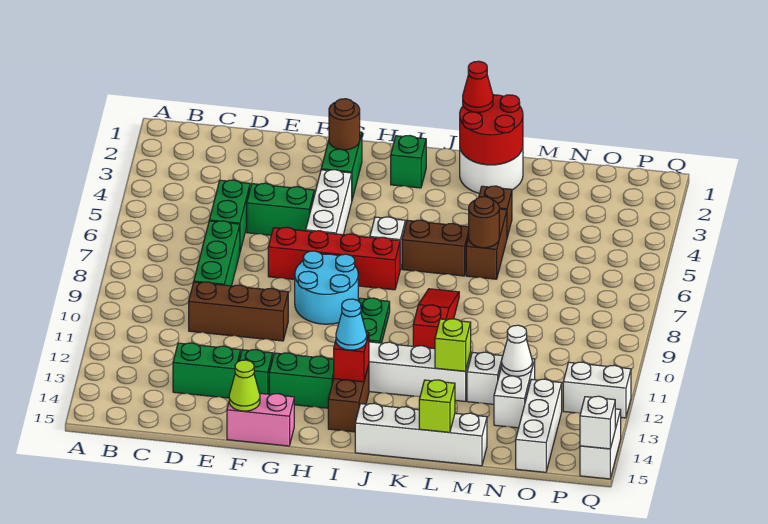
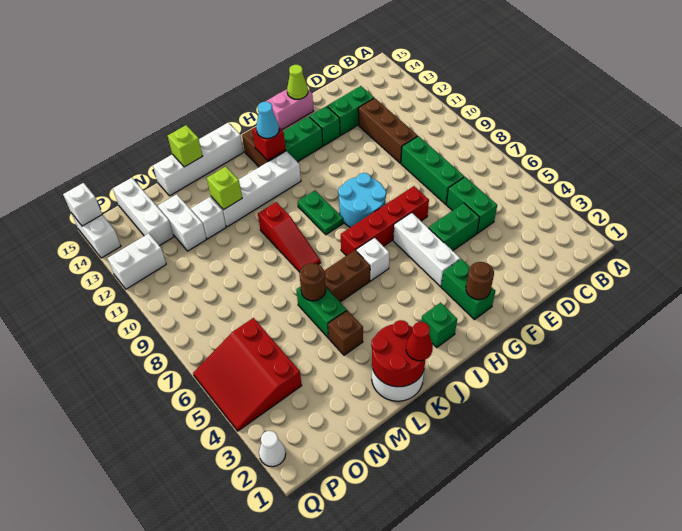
brown brick D10:F10 level 1 -> brown brick D10:D12 level 1
brown brick L5:L6 level 1 -> green brick L5:L6 level 1
white cone N12 level 2 -> white cone Q2 level 1
none -> red slope O4:Q6 level 1 top O

